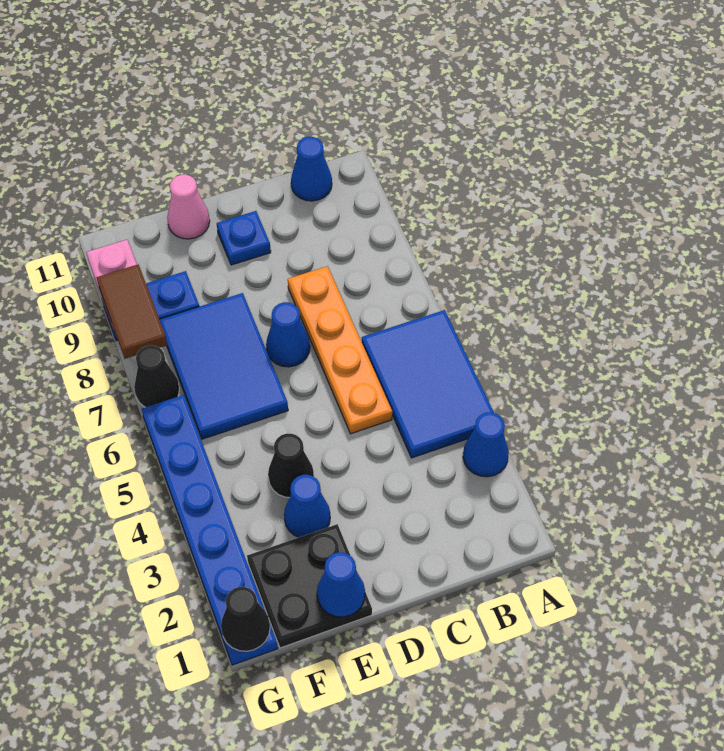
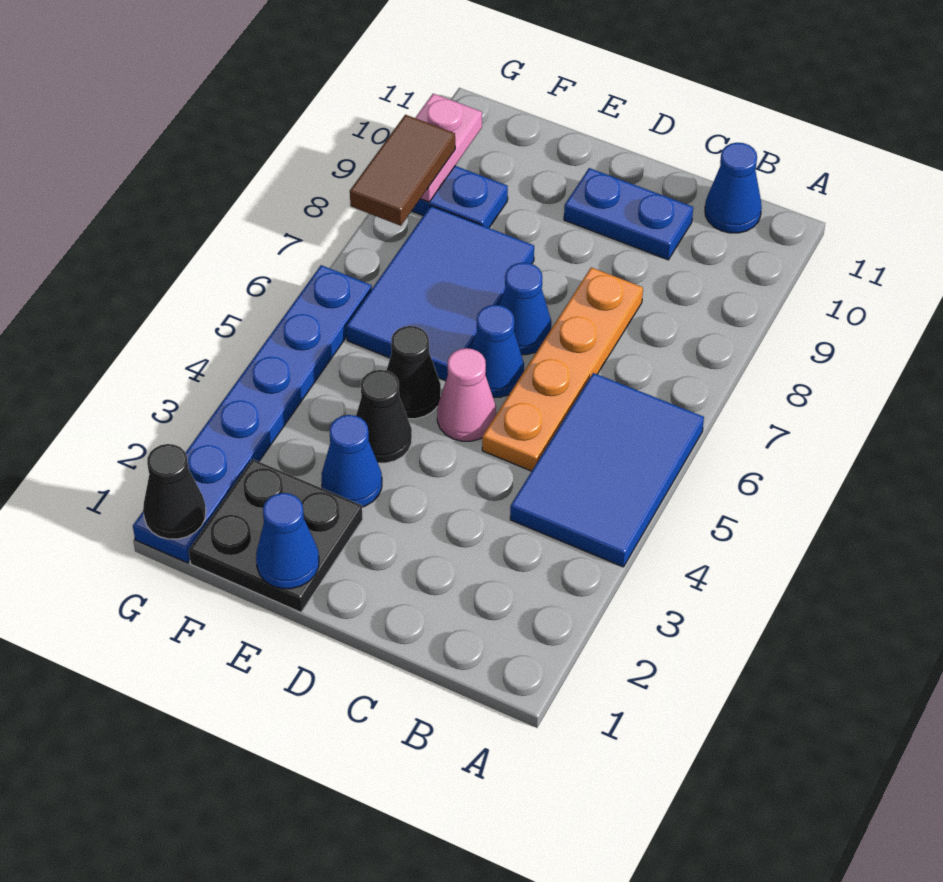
blue cone A3 level 1 -> blue cone D6 level 1
blue plate D10 level 1 -> blue plate C10:D10 level 1
pink cone E11 level 1 -> pink cone D5 level 1
black cone G7 level 1 -> black cone E5 level 1

